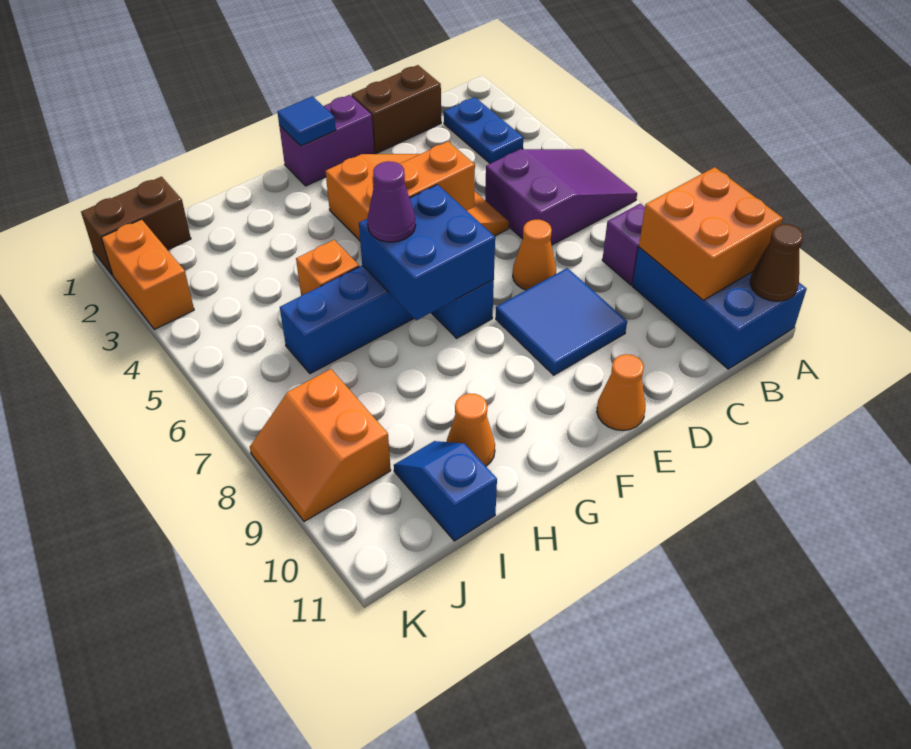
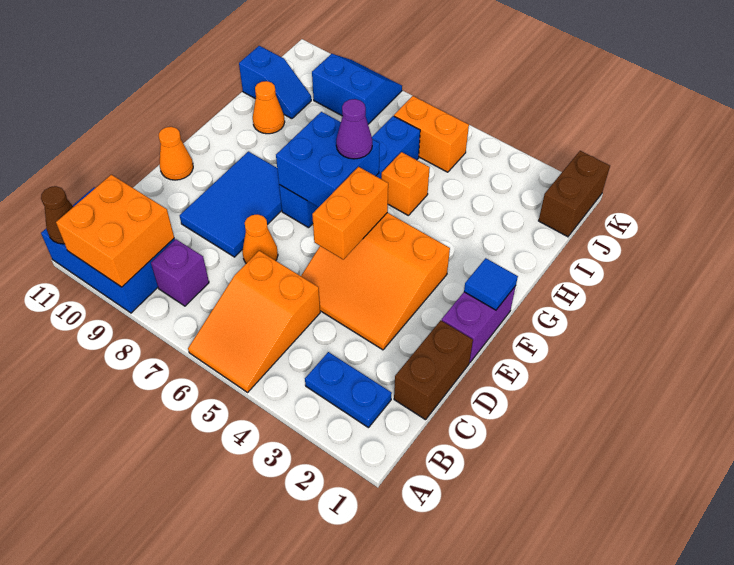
purple slope A5:C6 level 1 top C -> orange slope A5:C6 level 1 top C
blue tile D8:E9 level 1 -> blue tile D8:F9 level 1
orange slope J8:K9 level 1 top J -> blue slope J8:K9 level 1 top J
orange brick K2:K3 level 1 -> orange brick J5:J6 level 1

